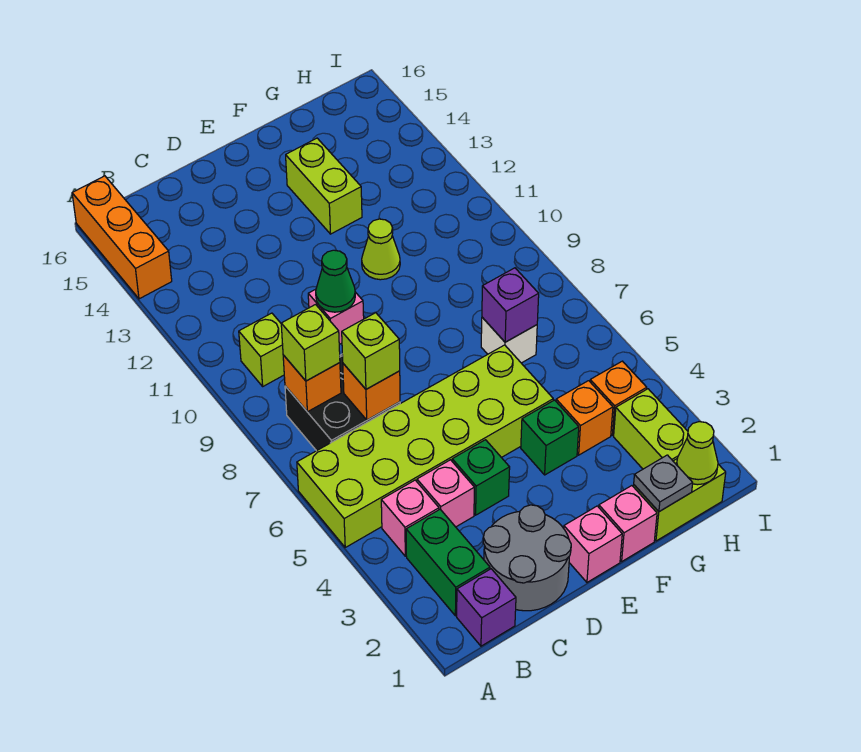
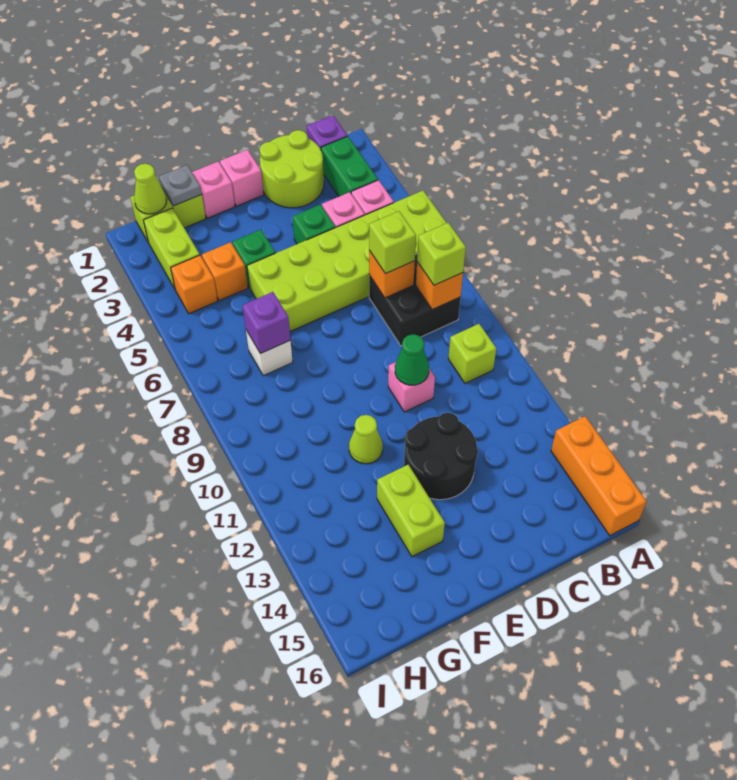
grey round brick C1:D2 level 1 -> lime round brick C1:D2 level 1
none -> black round brick D12:E13 level 1

